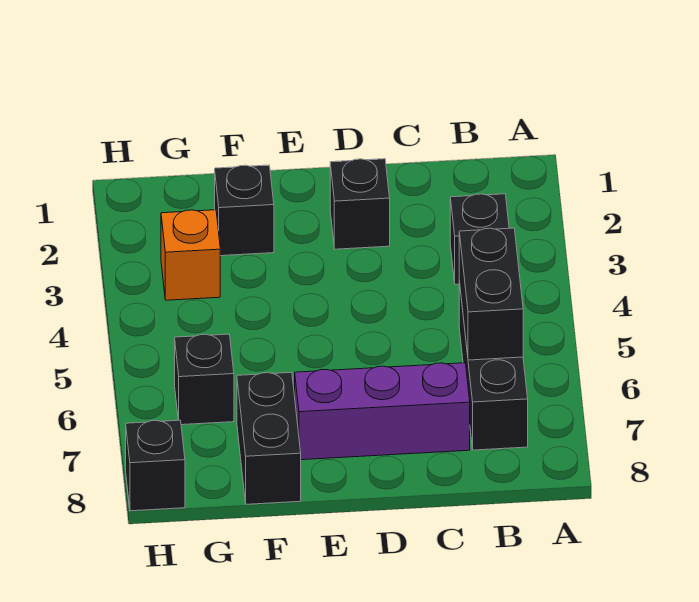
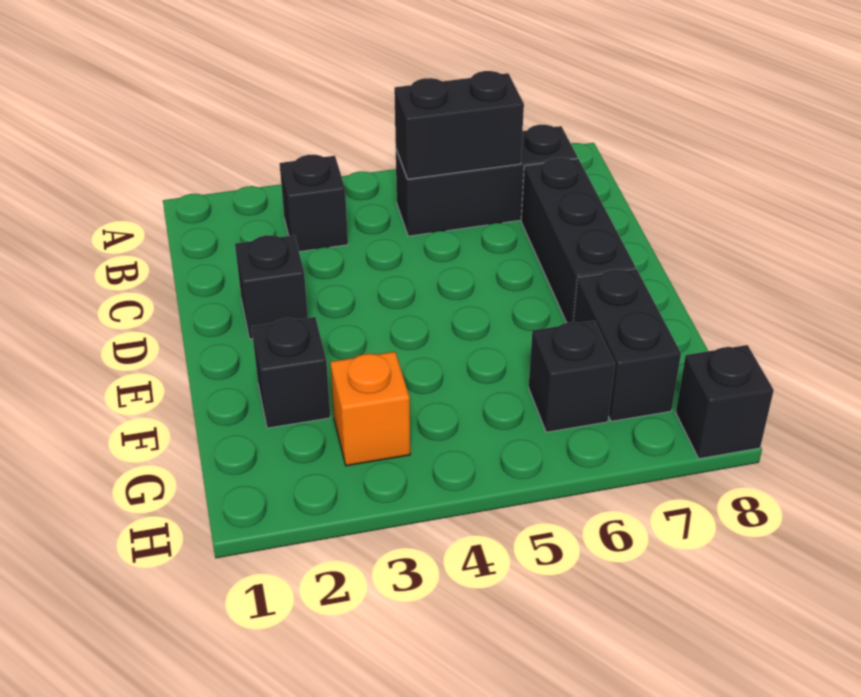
purple brick C7:E7 level 1 -> black brick C7:E7 level 1
black brick F7:F8 level 1 -> black brick F7:G7 level 1

